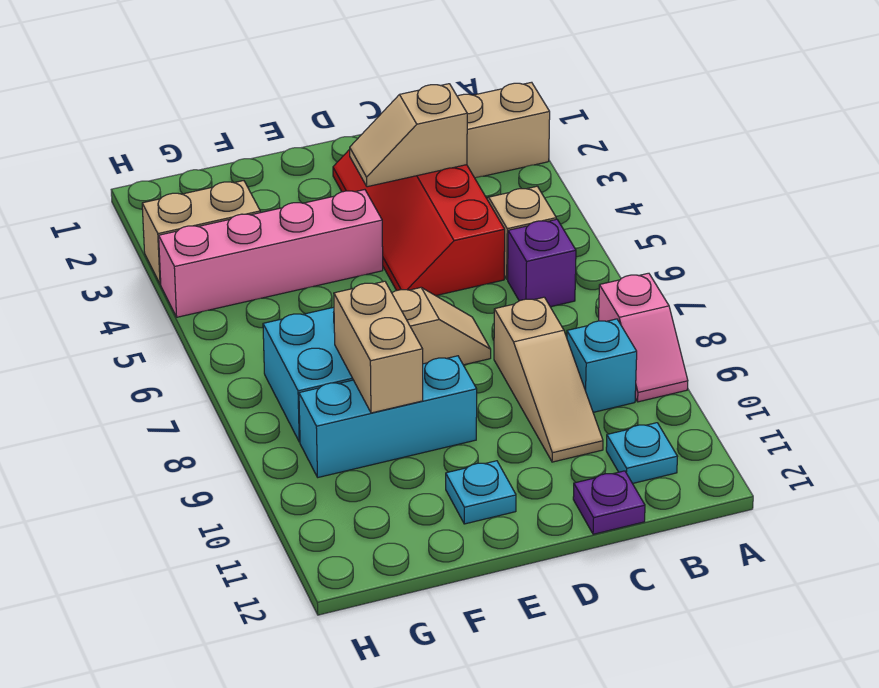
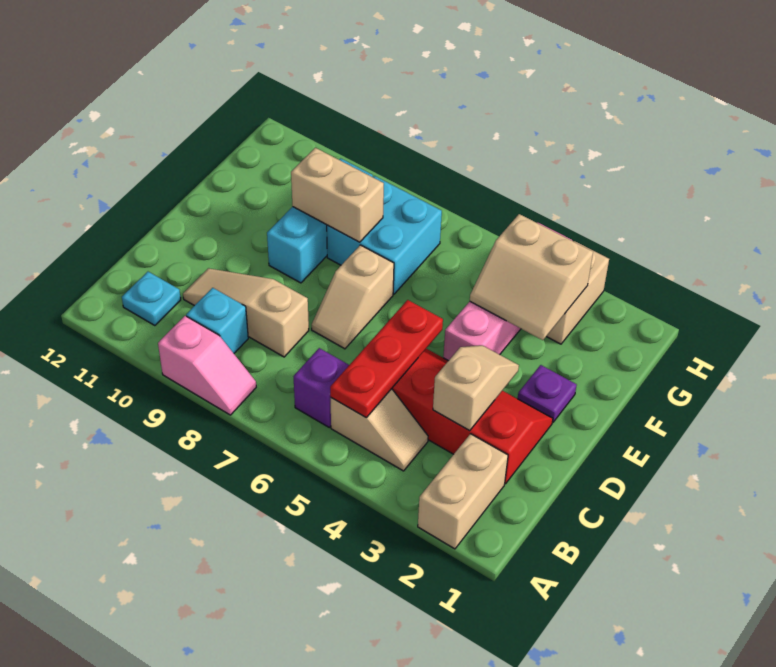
pink slope A8:A9 level 1 top 8 -> pink slope A8:A9 level 1 top 9
none -> red plate B5:D5 level 2
purple plate C12 level 1 -> purple plate E2 level 1
cyan plate E11 level 1 -> none
none -> tan slope F3:G4 level 2 top G

